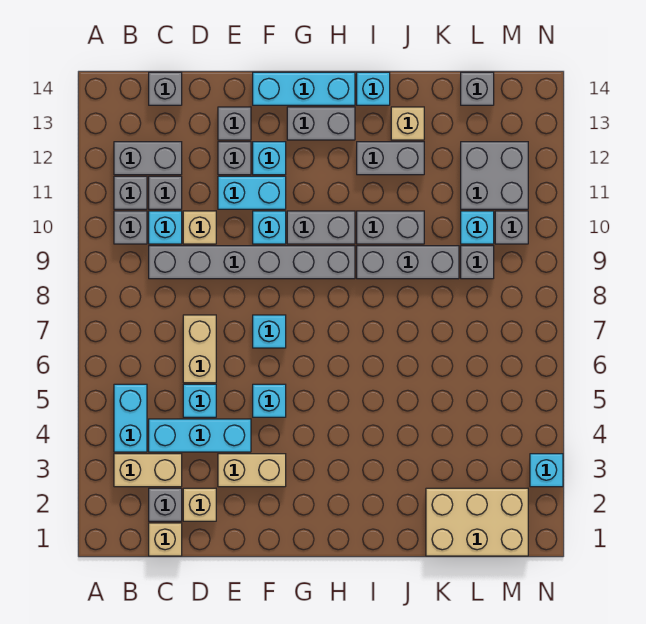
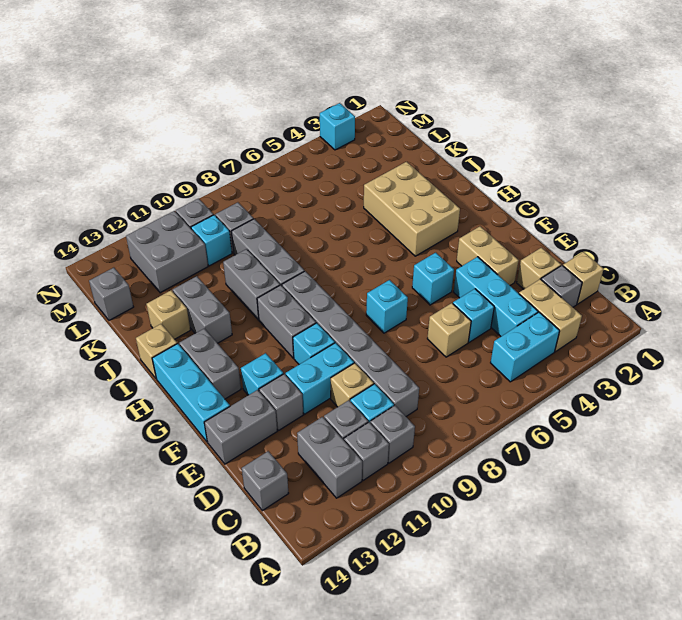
tan brick D6:D7 level 1 -> tan brick D6 level 1
cyan brick E11:F11 level 1 -> cyan brick E10:E11 level 1
grey brick E13 level 1 -> grey brick E13:E14 level 1
cyan brick I14 level 1 -> tan brick I14 level 1
tan brick K1:M2 level 1 -> tan brick H3:J4 level 1

